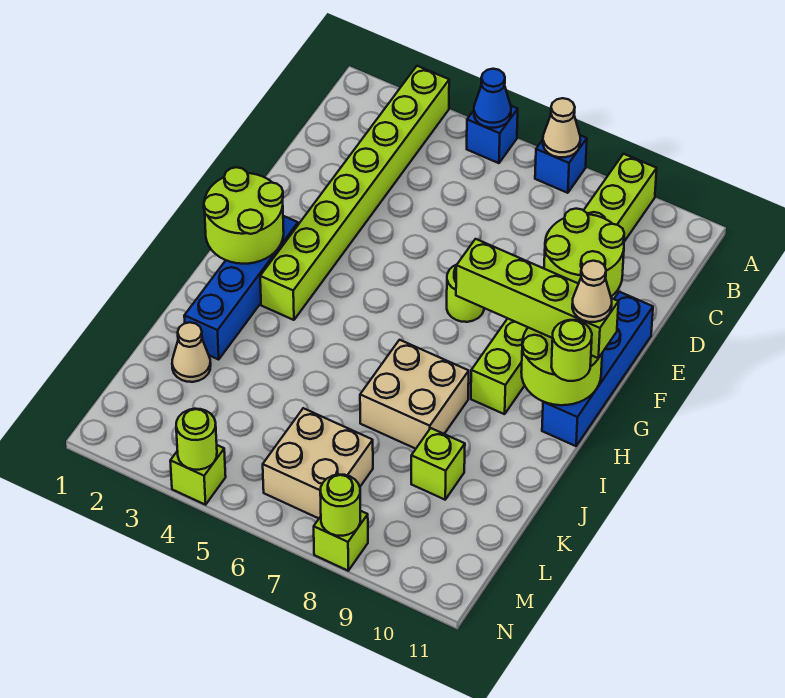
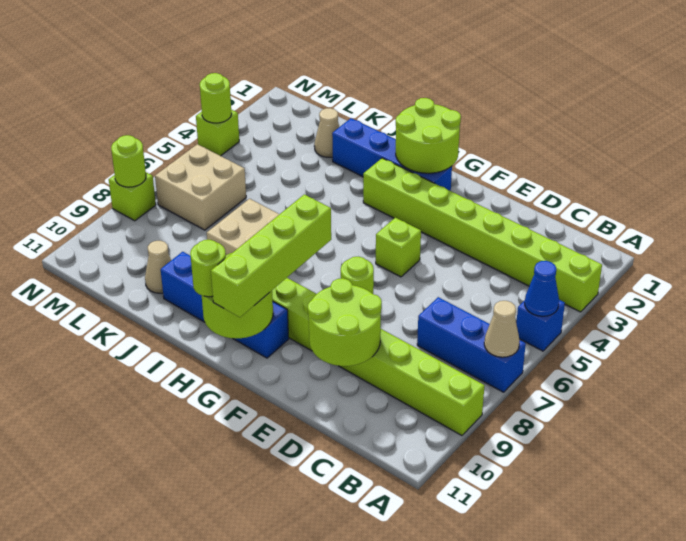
blue brick A7 level 1 -> blue brick A7:C7 level 1
blue brick E11:H11 level 1 -> blue brick G10:J10 level 1
tan cone G11 level 4 -> tan cone K10 level 1
lime brick K9 level 1 -> lime brick F5 level 1

